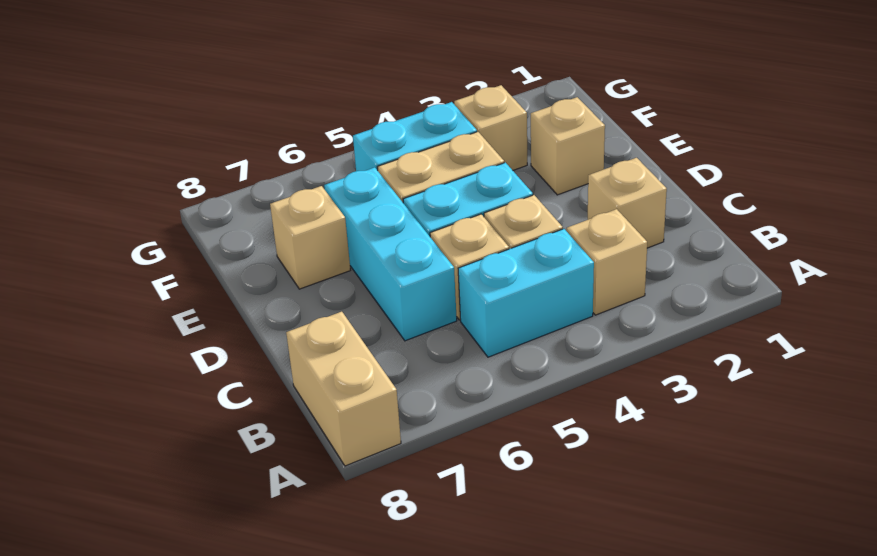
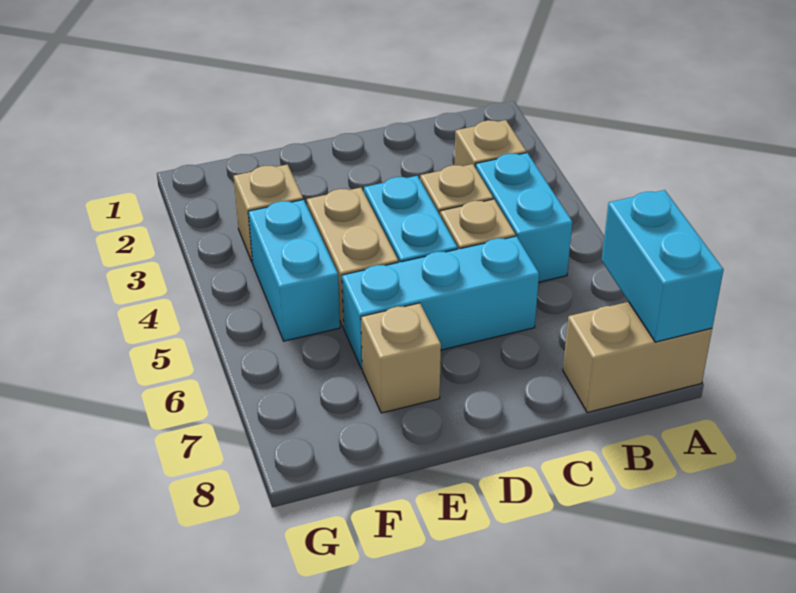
none -> cyan brick A7:A8 level 2
tan brick C2 level 1 -> none
tan brick E2 level 1 -> none

